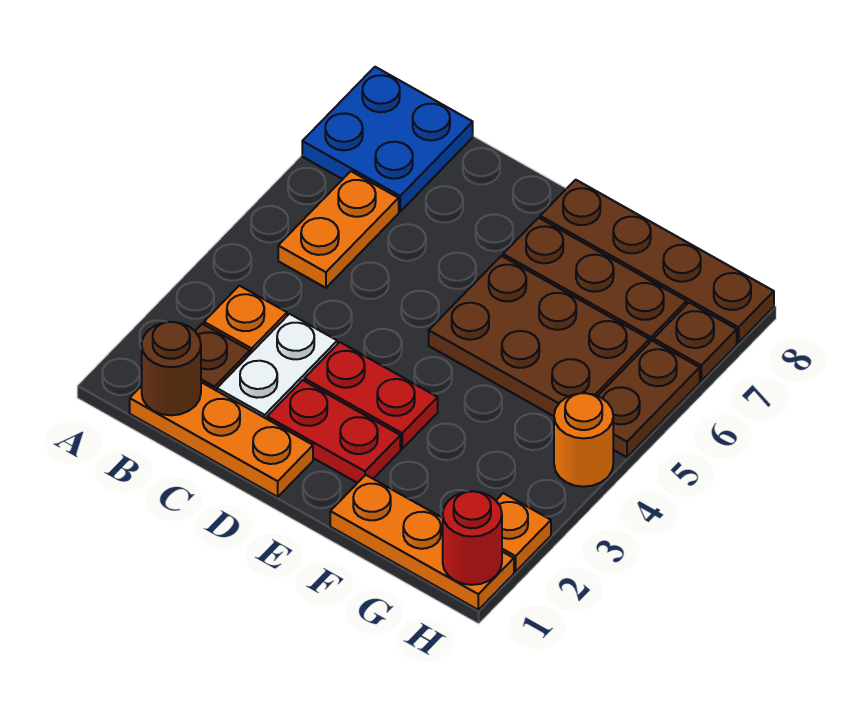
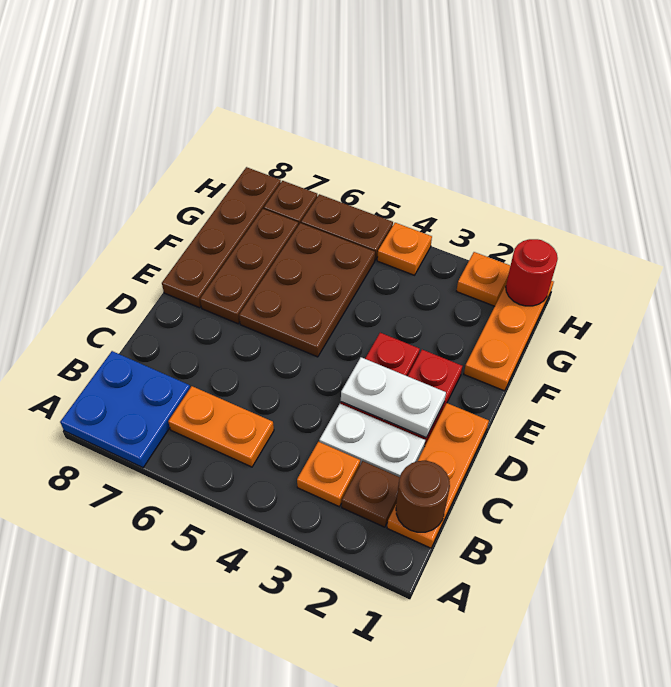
none -> white plate D2:D3 level 2
orange round brick H4 level 1 -> orange plate H4 level 1

